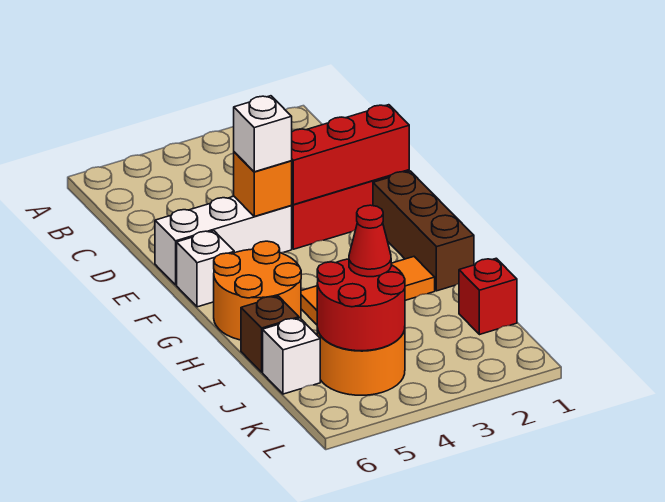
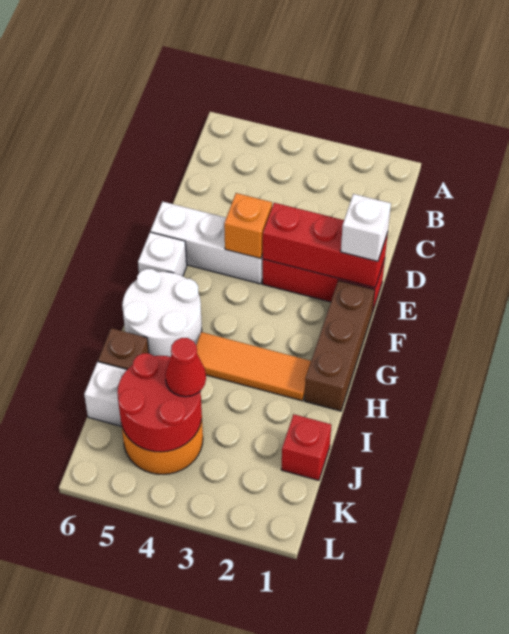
white brick E4 level 3 -> white brick E1 level 3
orange round brick G5:H6 level 1 -> white round brick G5:H6 level 1

